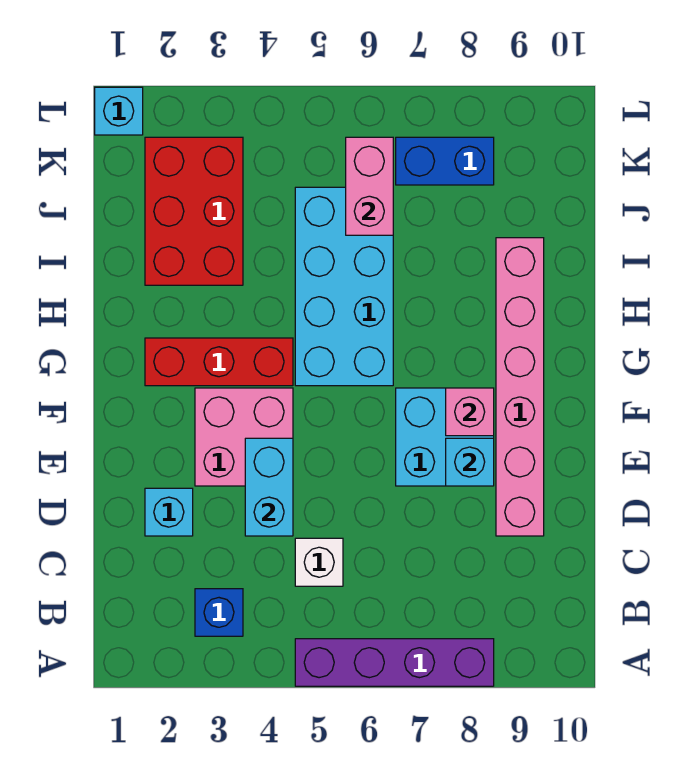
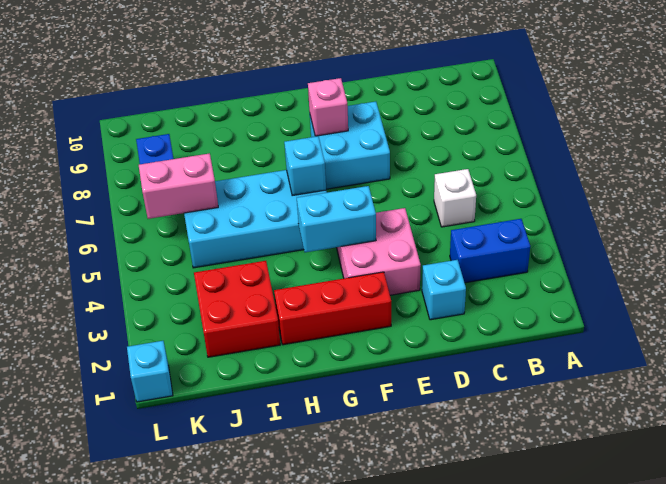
purple brick A5:A8 level 1 -> none
blue brick B3 level 1 -> blue brick B3:C3 level 1
cyan brick D4:E4 level 2 -> cyan brick F4:G4 level 2
pink brick D9:I9 level 1 -> none
cyan brick E8 level 2 -> cyan brick G6 level 2
red brick G2:G4 level 1 -> red brick F2:H2 level 1
red brick I2:K3 level 1 -> red brick I2:J3 level 1

